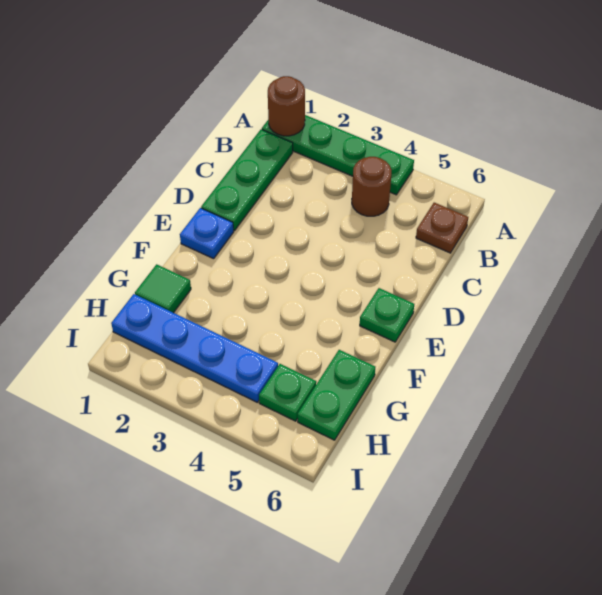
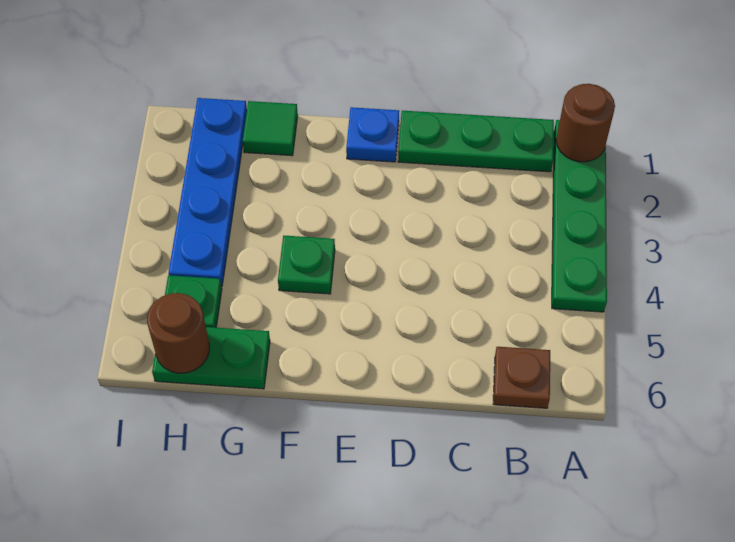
brown round brick B4 level 1 -> brown round brick H6 level 2
green plate E6 level 1 -> green plate F4 level 1

